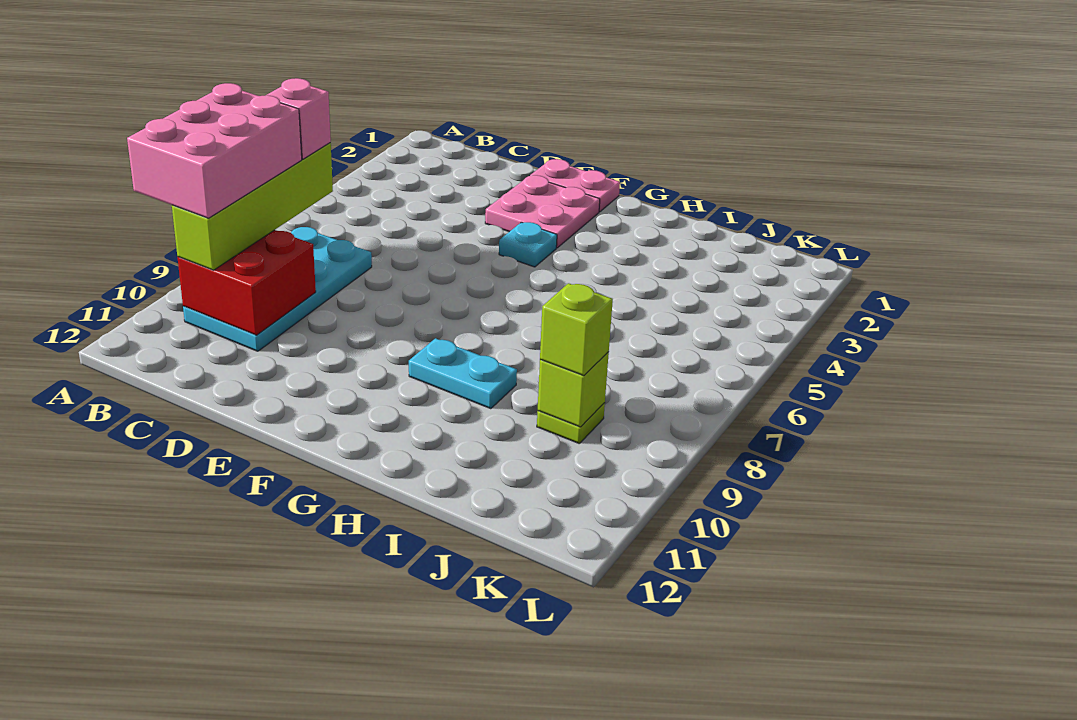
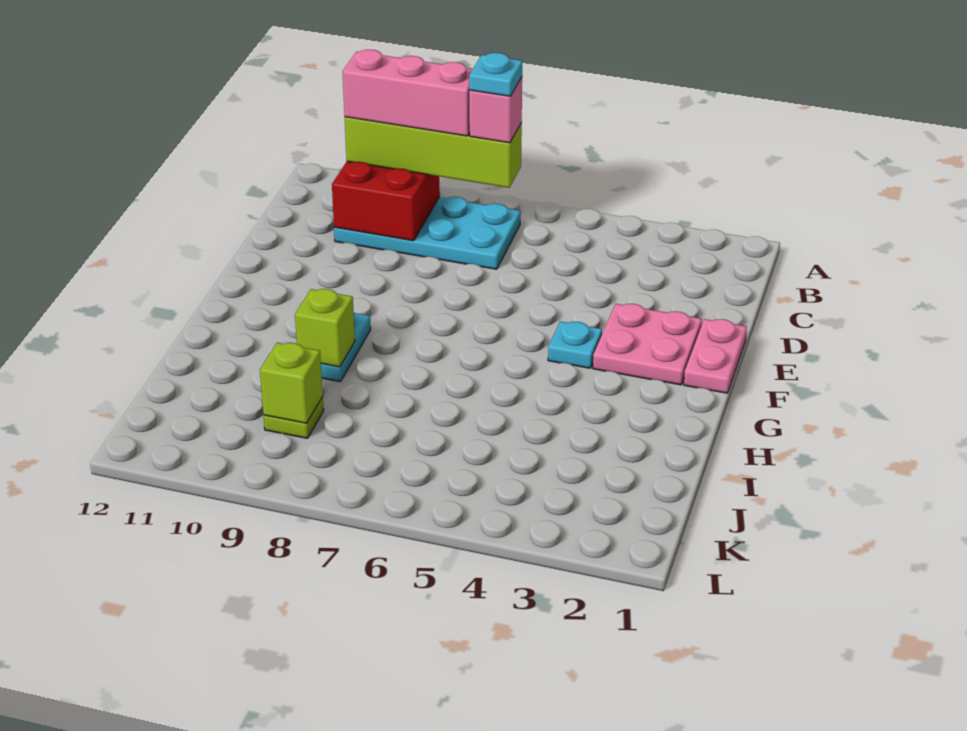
pink brick A8:B10 level 4 -> pink brick B8:B10 level 4
none -> cyan plate B7 level 5
lime brick J9 level 3 -> lime brick H9 level 2

